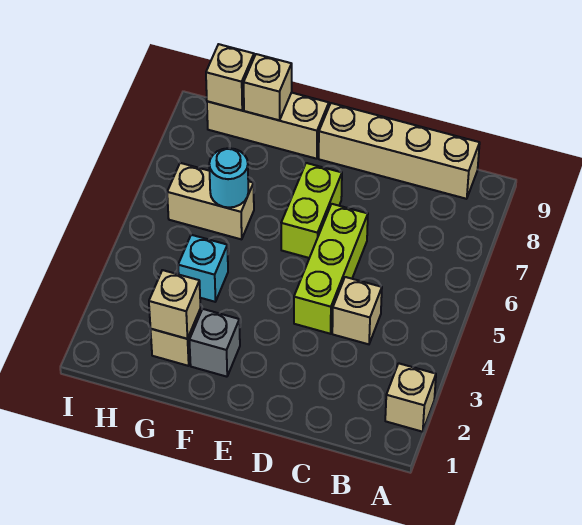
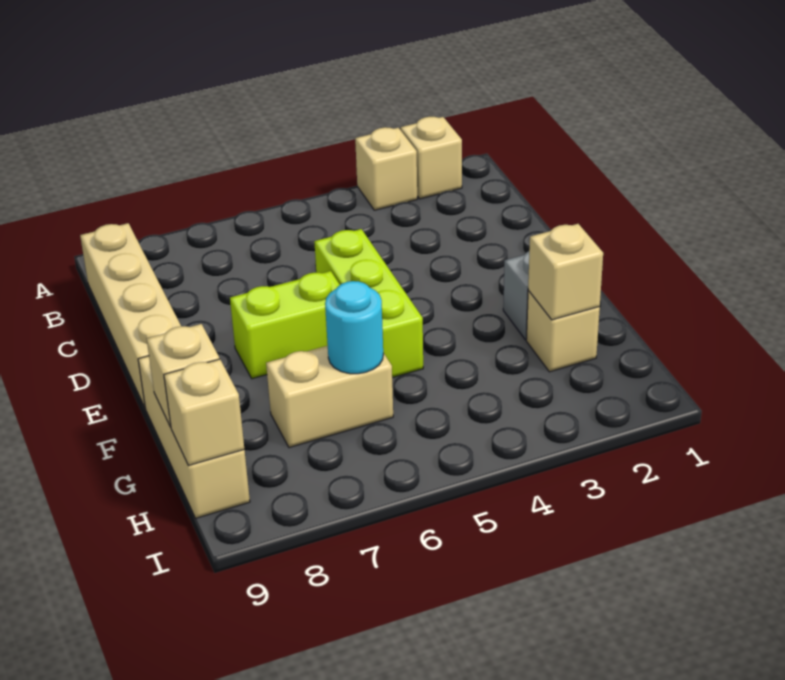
tan brick C4 level 1 -> tan brick A3 level 1
lime brick D4:D6 level 1 -> lime brick D5:F5 level 1
cyan brick G4 level 1 -> none
tan brick G6:H6 level 1 -> tan brick G6:G7 level 1

